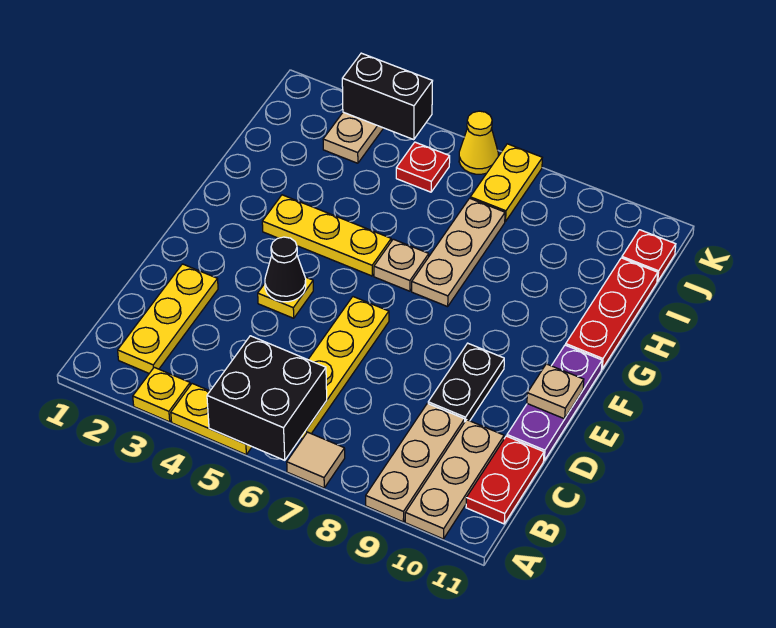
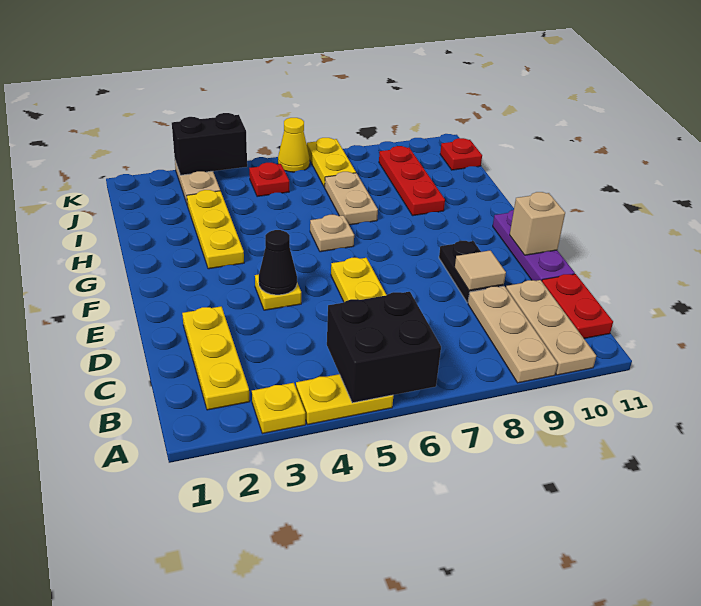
tan tile A7 level 1 -> tan tile D9 level 2
tan plate E11 level 2 -> tan brick E11 level 2
yellow plate G3:G5 level 1 -> yellow plate G3:I3 level 1
tan plate G7:I7 level 1 -> tan plate H7:I7 level 1
red plate G11:I11 level 1 -> red plate H9:J9 level 1

